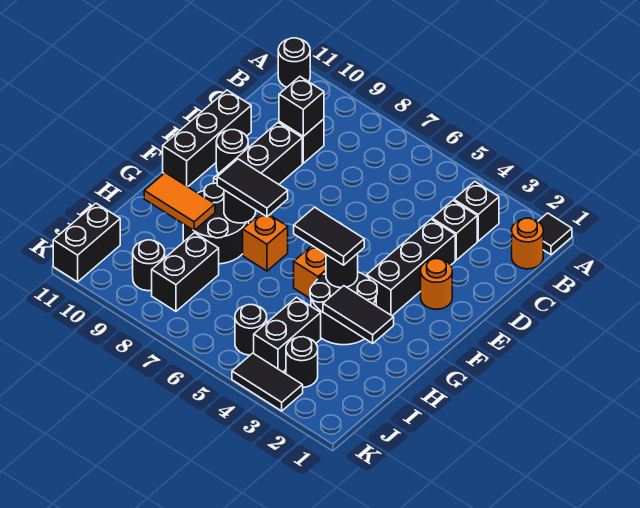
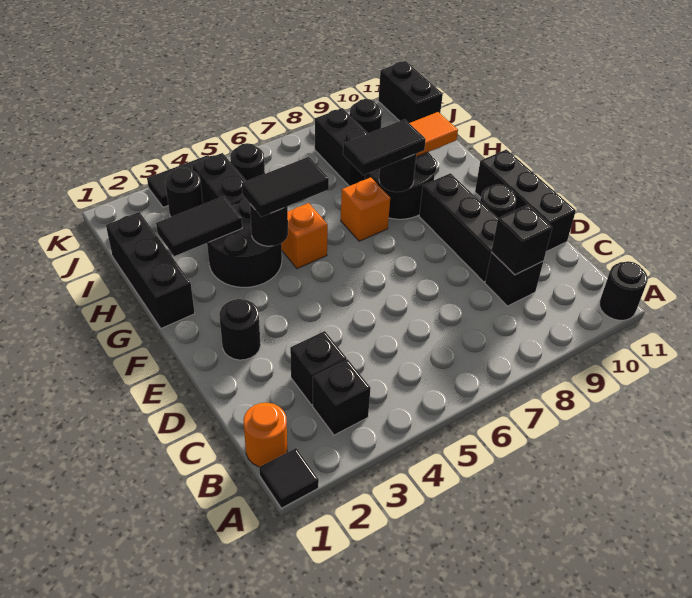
black brick D3:F3 level 1 -> black brick G1:I1 level 1
orange round brick E2 level 1 -> black round brick E2 level 1

